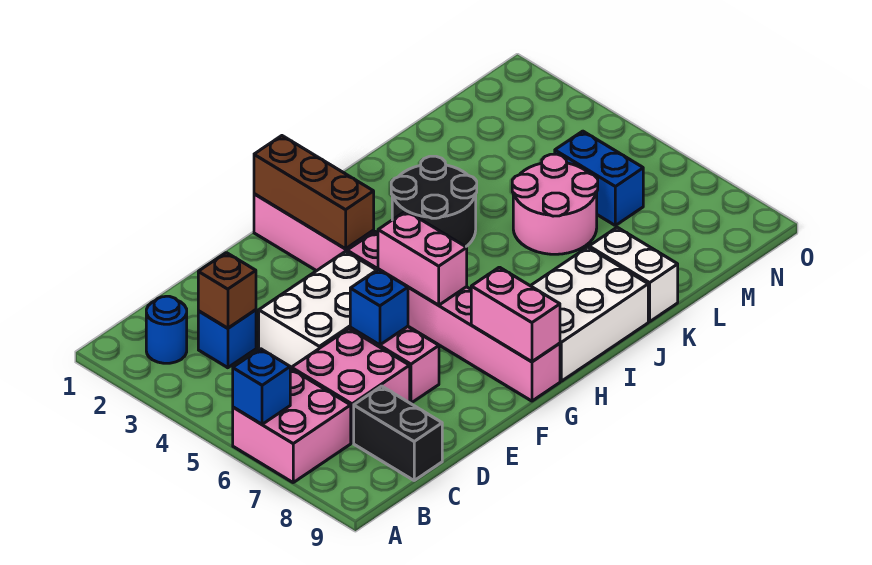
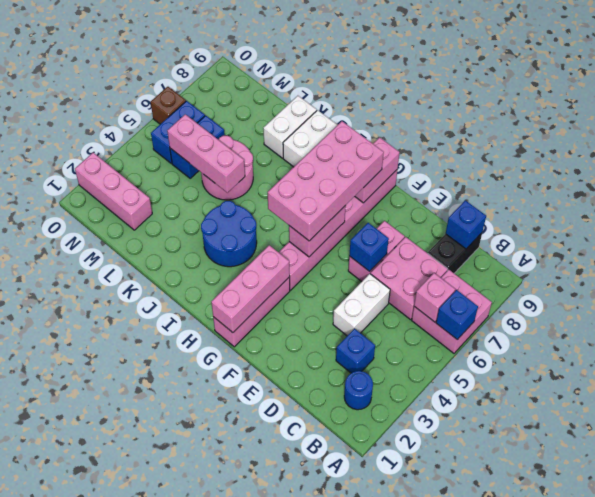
none -> pink brick B6 level 2
brown brick C3 level 2 -> brown brick O6 level 1
none -> blue brick C9 level 2
white brick D4:F5 level 1 -> white brick D4:D5 level 1
brown brick G1:G3 level 2 -> pink brick G1:G3 level 2
none -> pink brick G5:H8 level 3
black round brick I3:J4 level 1 -> blue round brick I3:J4 level 1
none -> pink brick K5:M5 level 2
none -> pink brick M2:O2 level 1
none -> blue brick N5:N6 level 1

